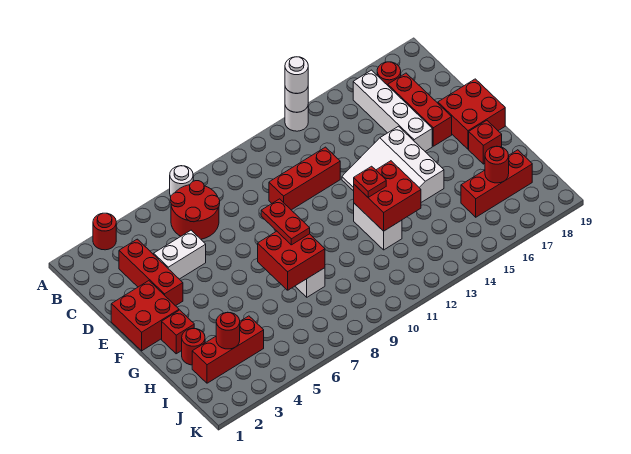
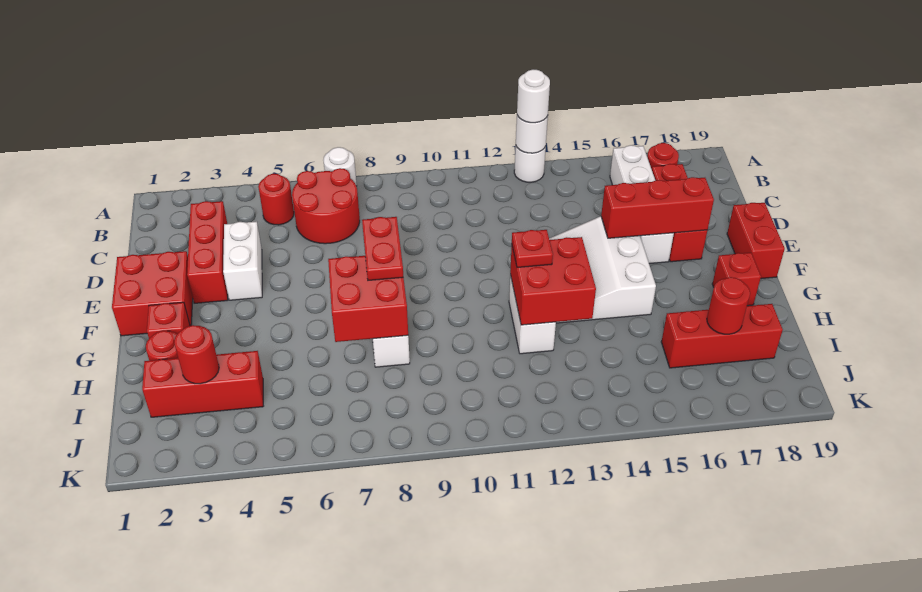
red round brick A3 level 1 -> red round brick B5 level 1
white brick D4:D5 level 1 -> white brick D4:E4 level 1
red brick D10:D12 level 1 -> red brick E15:E17 level 2
red brick E18:F19 level 1 -> red brick E19:F19 level 1

